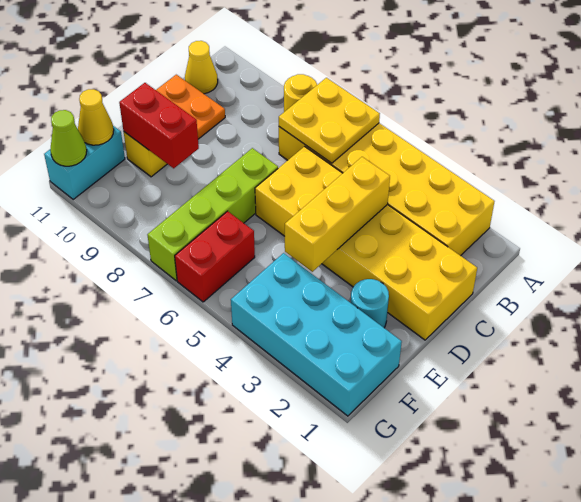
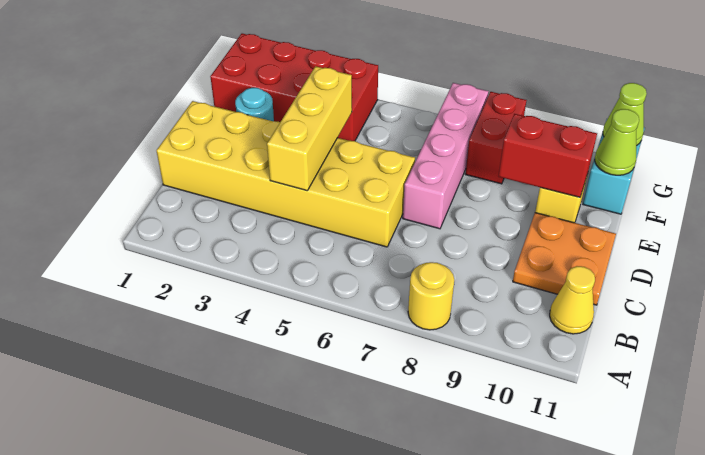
yellow brick A2:B7 level 1 -> none
yellow plate A6:B7 level 2 -> none
lime brick D7:G7 level 1 -> pink brick D7:G7 level 1
cyan brick F1:G4 level 1 -> red brick F1:G4 level 1
red brick F6:G6 level 1 -> red brick F8:G8 level 1
yellow cone F11 level 2 -> lime cone F11 level 2

